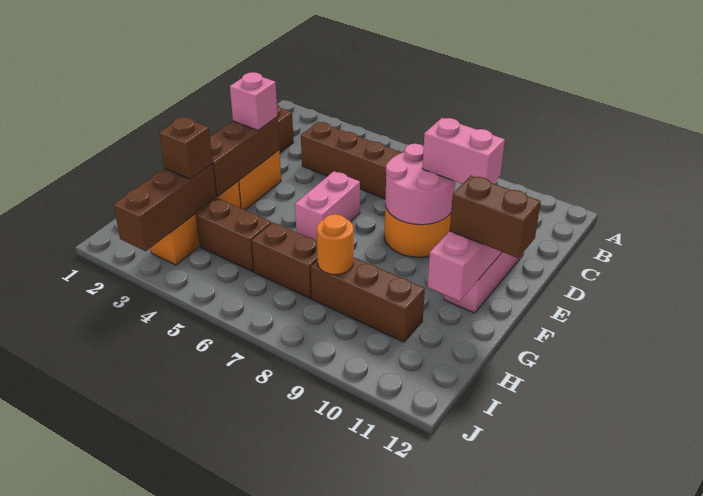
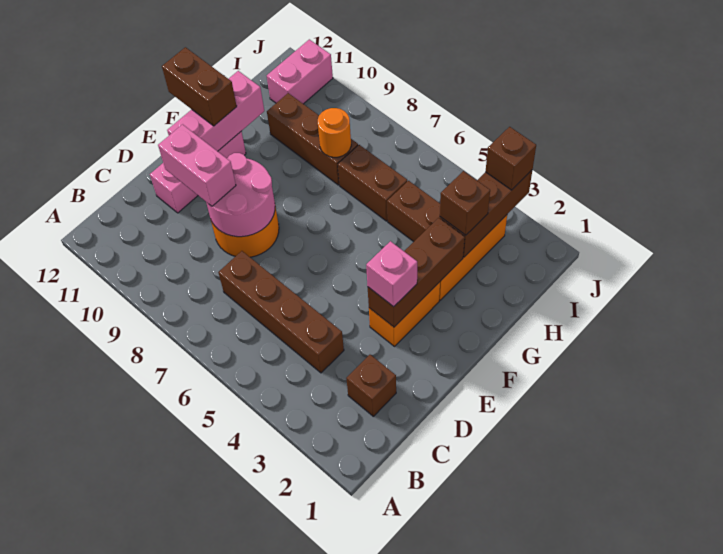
pink brick E6:F6 level 1 -> pink brick I11:J11 level 1
none -> brown brick J3 level 3

